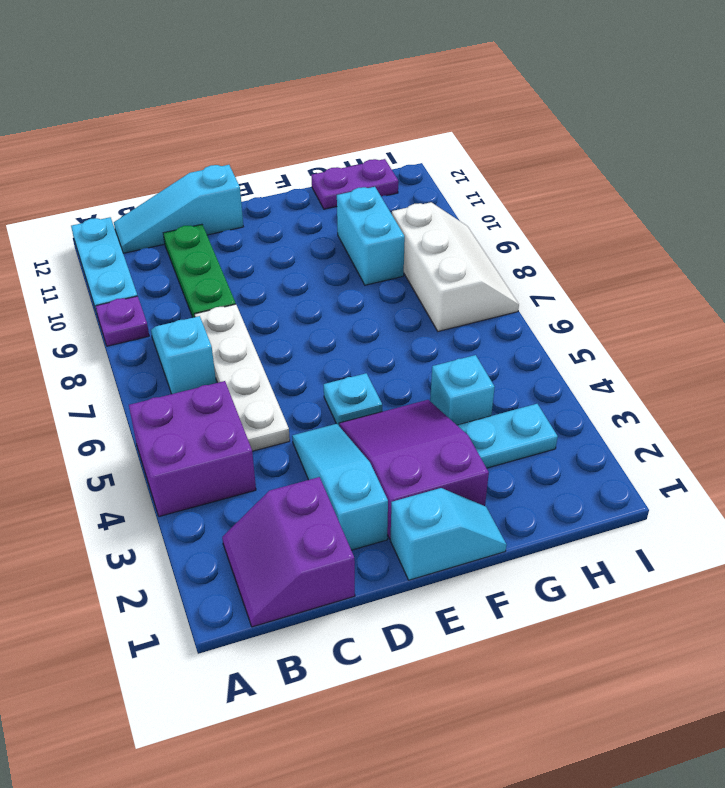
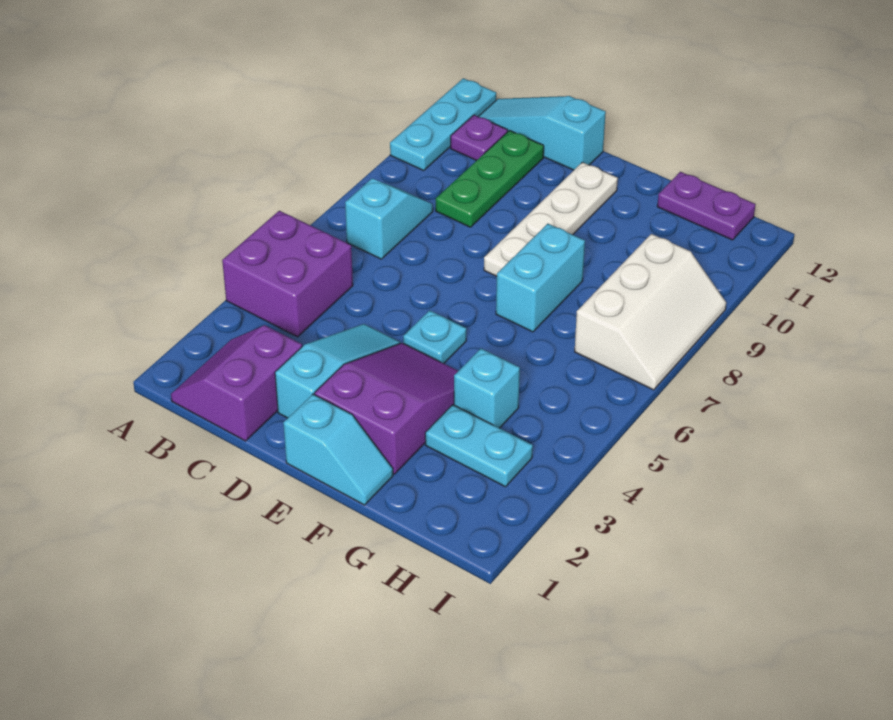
purple plate A9 level 1 -> purple plate B11 level 1
white plate C5:C8 level 1 -> white plate E8:E11 level 1
cyan brick G9:G10 level 1 -> cyan brick F7:F8 level 1

